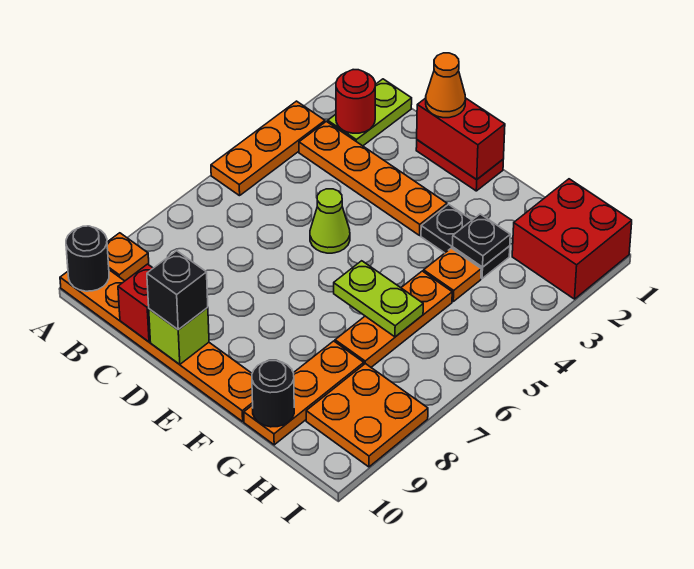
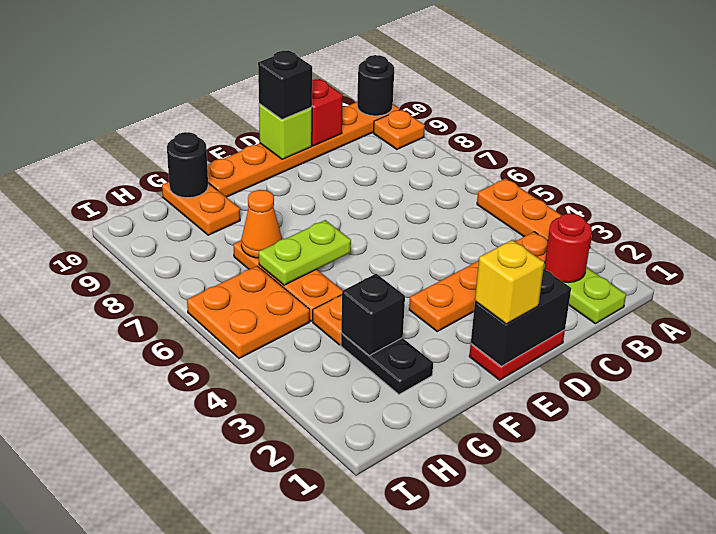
red brick D1:E1 level 2 -> black brick D1:E1 level 2
orange cone D1 level 3 -> orange cone G7 level 2
lime cone D5 level 1 -> none
none -> yellow brick E1 level 3
black plate F3:G3 level 1 -> black plate G2:G3 level 1
black plate G3 level 2 -> black brick G3 level 2
orange plate G8:G10 level 1 -> orange plate G9:G10 level 1
red brick H1:I2 level 1 -> none
orange plate H8:I9 level 1 -> orange plate H5:I6 level 1

